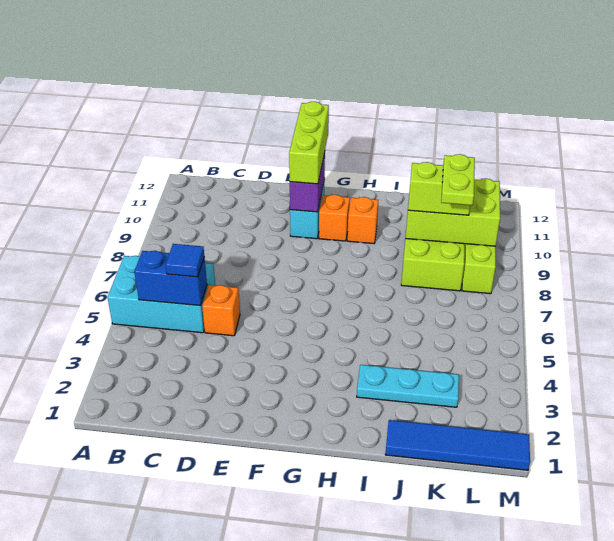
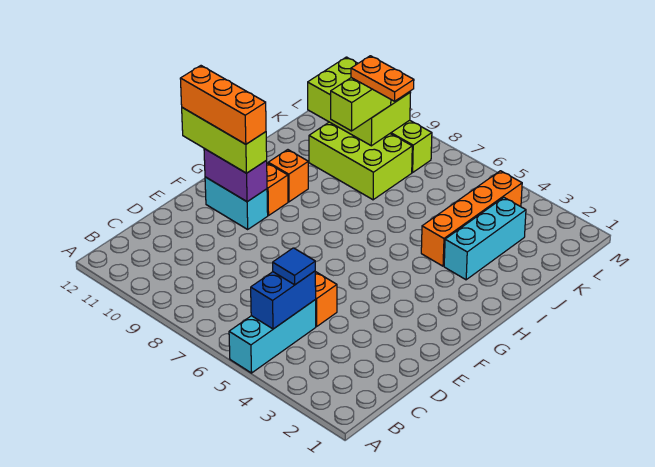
cyan brick A5:C6 level 1 -> cyan brick A5:C5 level 1
none -> orange brick F10:F12 level 4
cyan plate I3:K3 level 1 -> cyan brick I3:K3 level 1
none -> orange brick I4:L4 level 1
blue tile J1:M1 level 1 -> none
lime brick J9:L10 level 2 -> lime brick K9:L11 level 2
lime plate K8:K9 level 4 -> orange plate K8:K9 level 4

